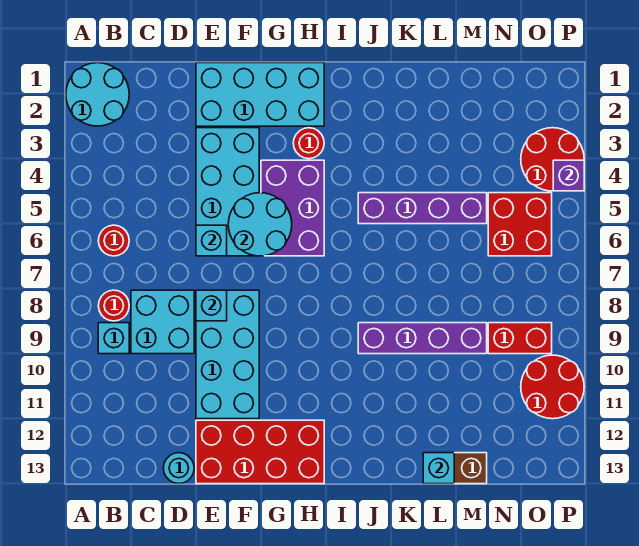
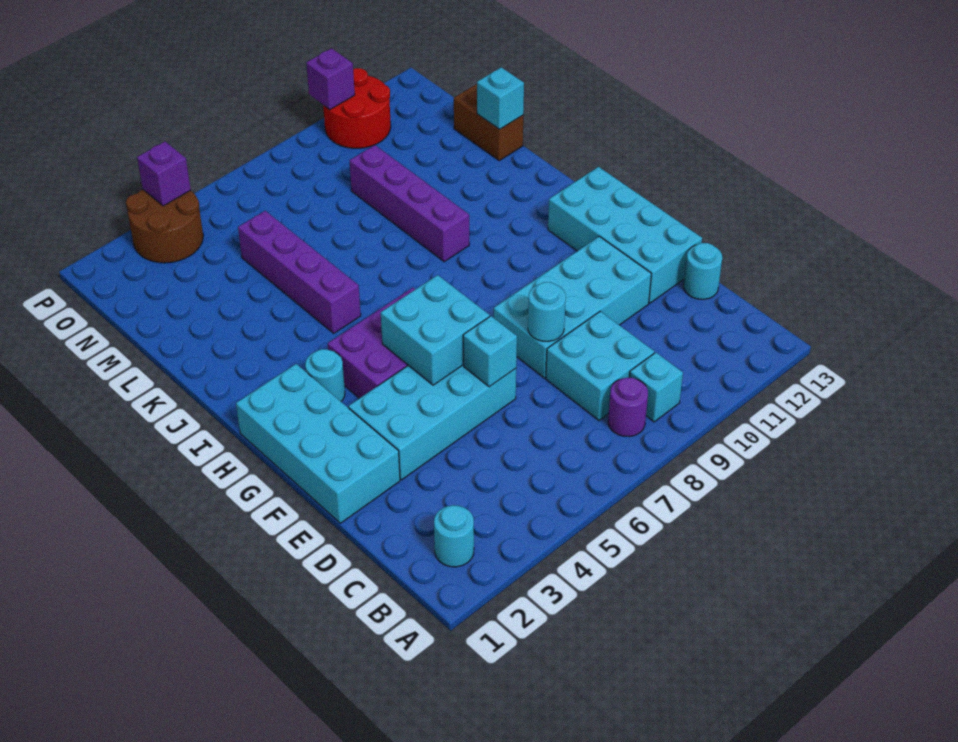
cyan round brick A1:B2 level 1 -> cyan round brick B2 level 1
red round brick B6 level 1 -> none
red round brick B8 level 1 -> purple round brick B8 level 1
cyan brick E8 level 2 -> cyan round brick E8 level 2
red brick E12:H13 level 1 -> cyan brick E12:H13 level 1
cyan round brick F5:G6 level 2 -> cyan brick F5:G6 level 2
red round brick H3 level 1 -> cyan round brick H3 level 1
red brick N5:O6 level 1 -> none
red brick N9:O9 level 1 -> none
red round brick O3:P4 level 1 -> brown round brick O3:P4 level 1
none -> purple brick P10 level 2

